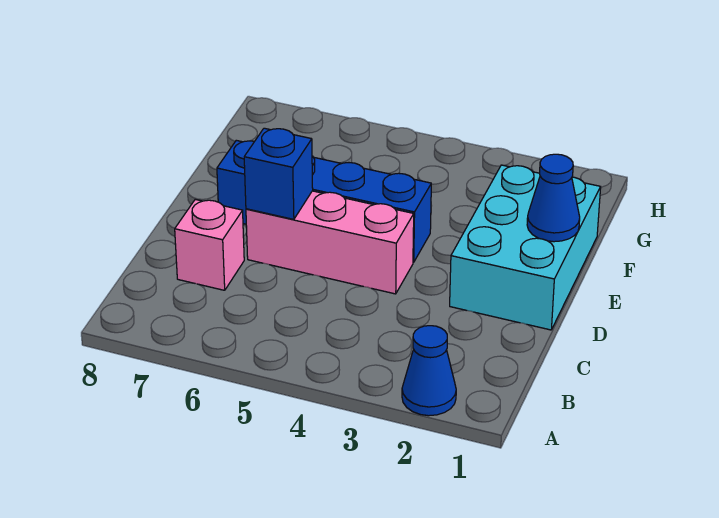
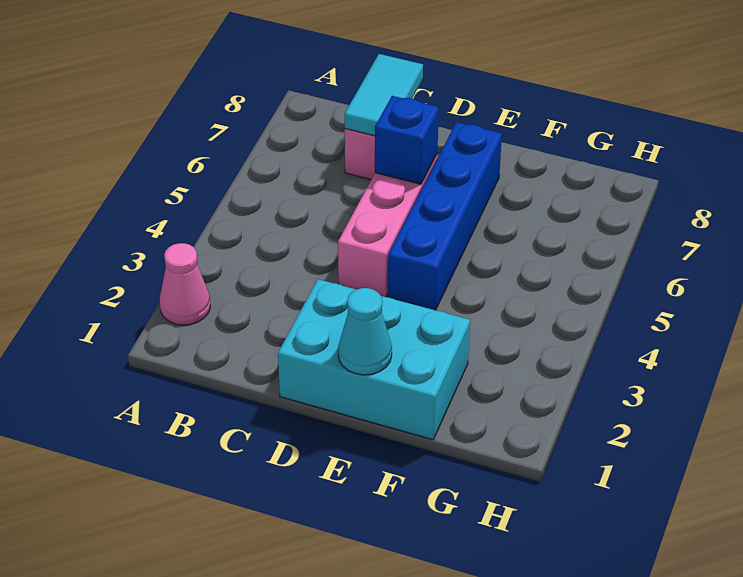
blue cone A2 level 1 -> pink cone A2 level 1
none -> cyan tile C7:C8 level 2
blue cone E1 level 2 -> cyan cone E1 level 2

